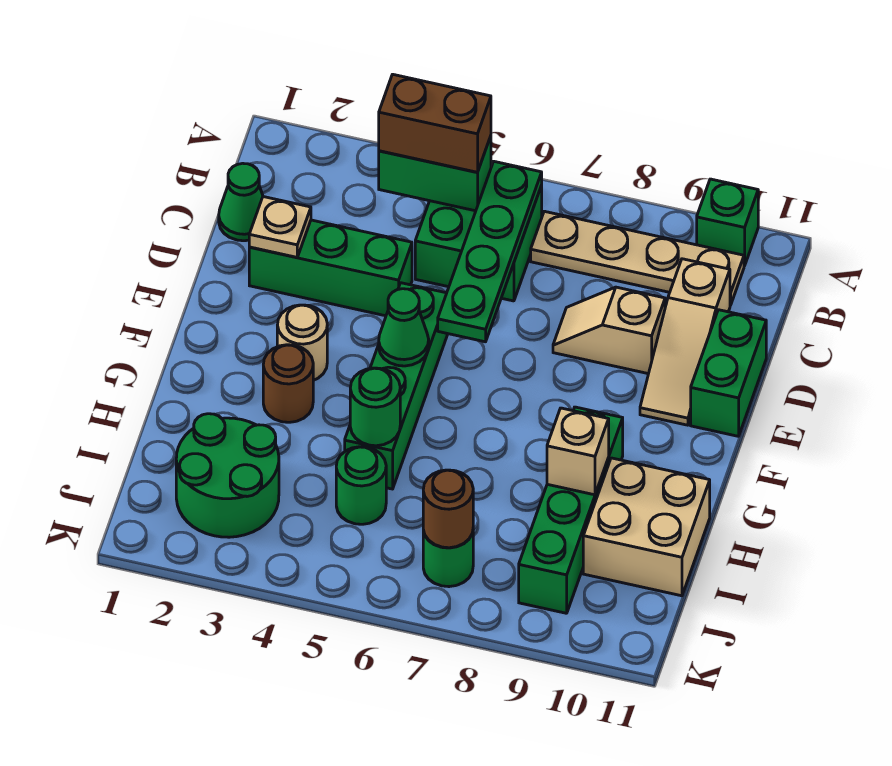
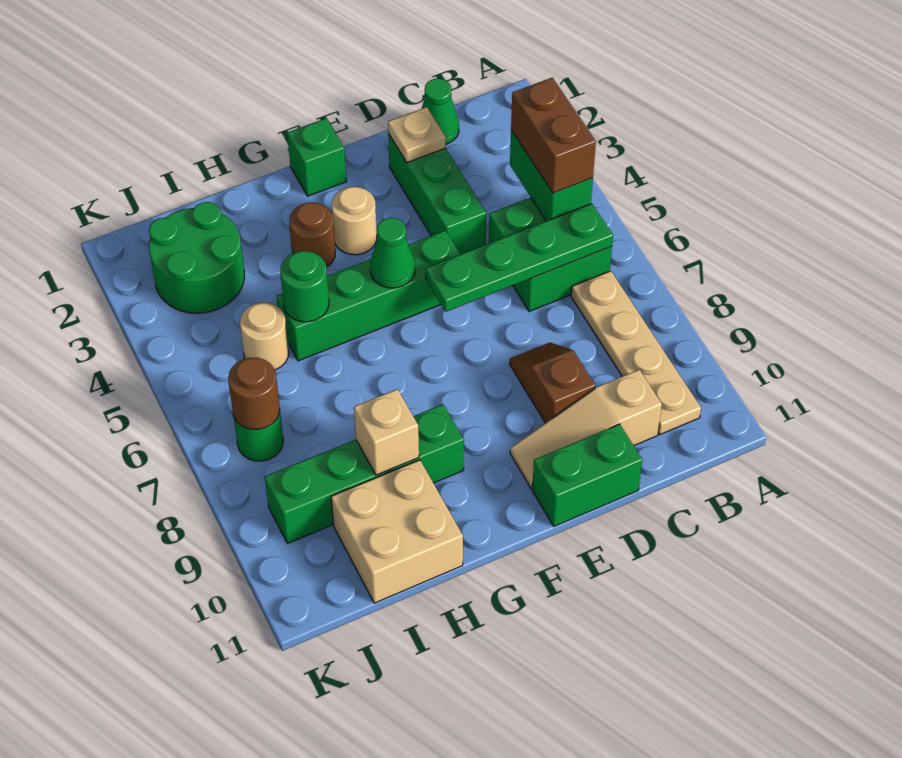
green brick A10 level 1 -> green brick F1 level 1
tan slope D8:D9 level 1 top 9 -> brown slope D8:D9 level 1 top 9
green round brick I5 level 1 -> tan round brick I5 level 1

